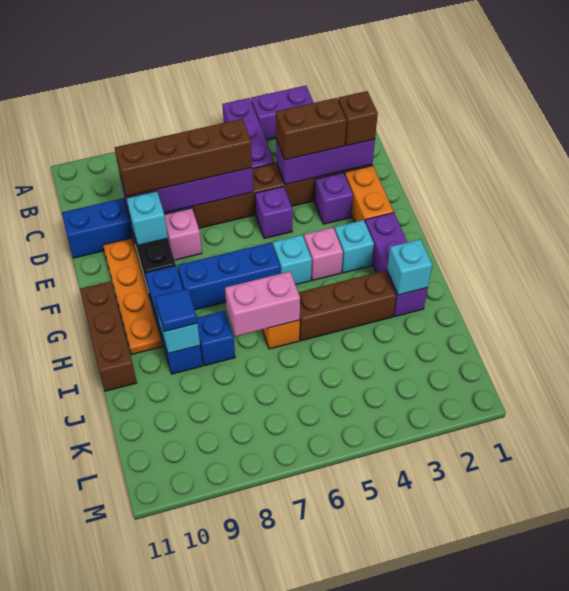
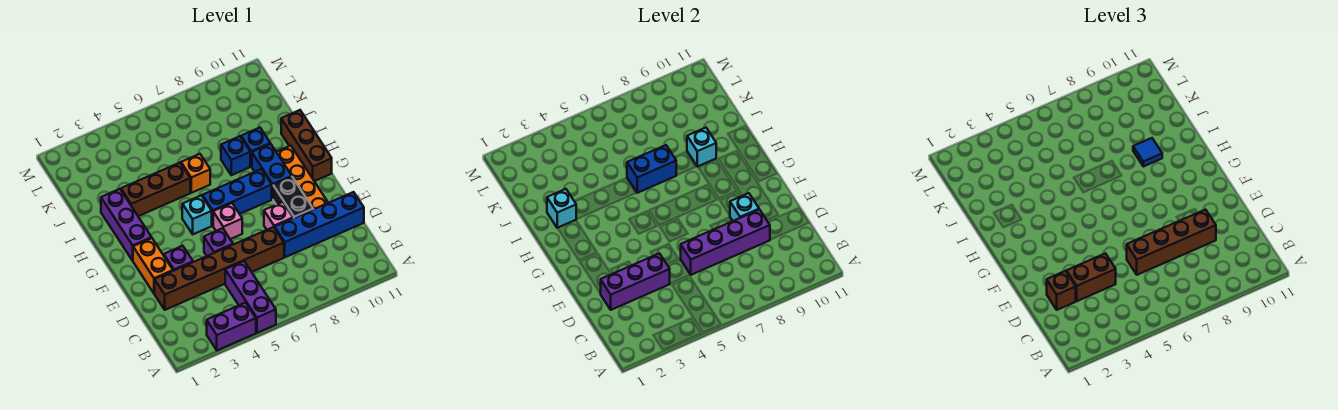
cyan brick G3 level 1 -> none
pink brick G4 level 1 -> pink brick F6 level 1
pink brick I6:I7 level 2 -> blue brick I6:I7 level 2

